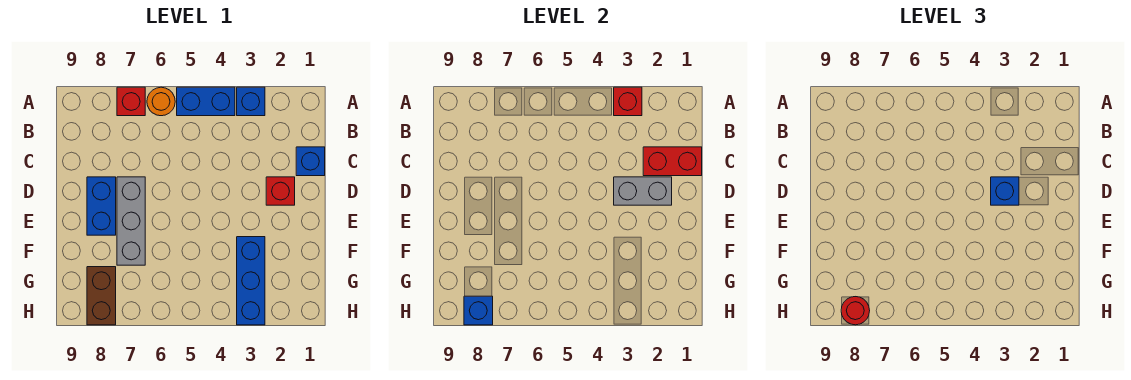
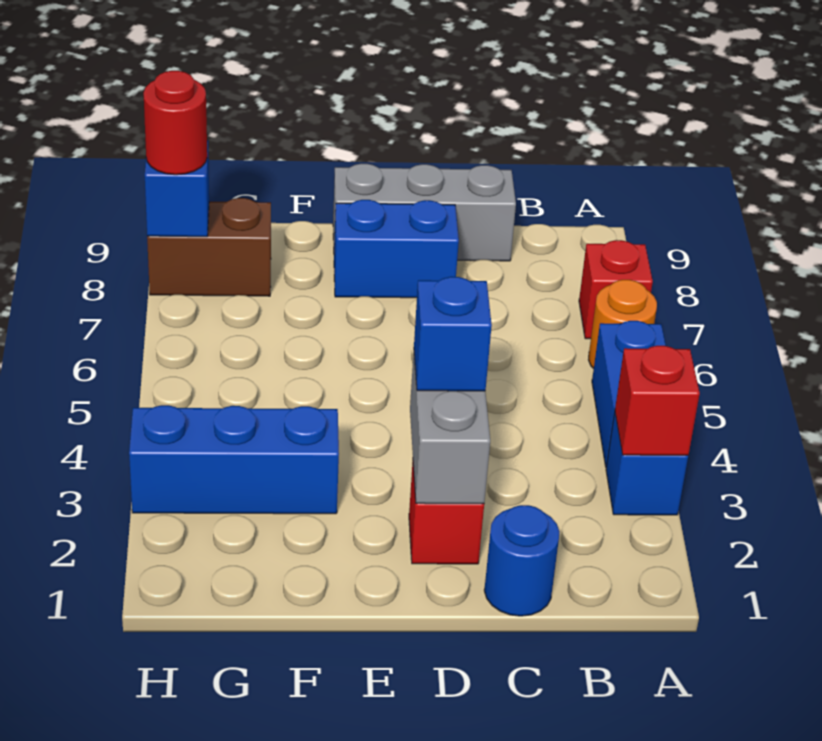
blue brick C1 level 1 -> blue round brick C1 level 1
red brick C1:C2 level 2 -> none
grey brick D7:F7 level 1 -> grey brick C9:E9 level 1

